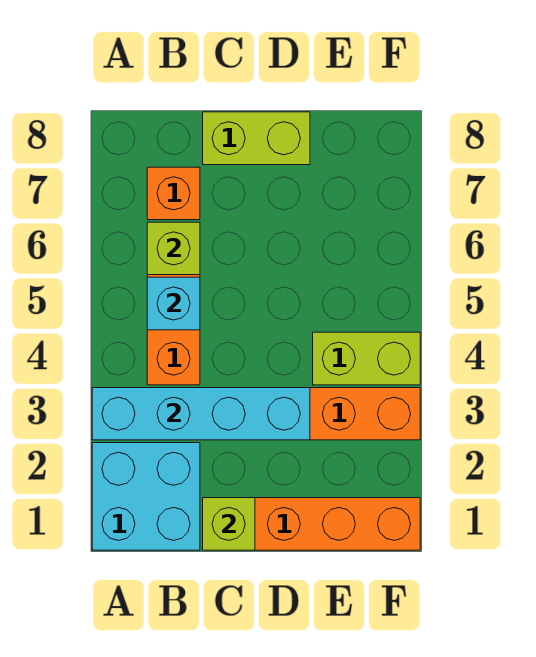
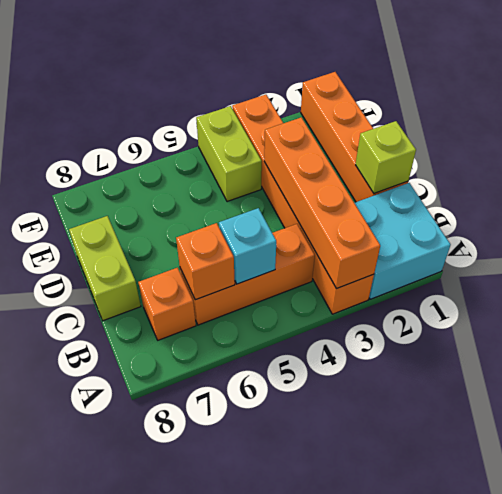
cyan brick A3:D3 level 2 -> orange brick A3:D3 level 2
lime brick B6 level 2 -> orange brick B6 level 2

